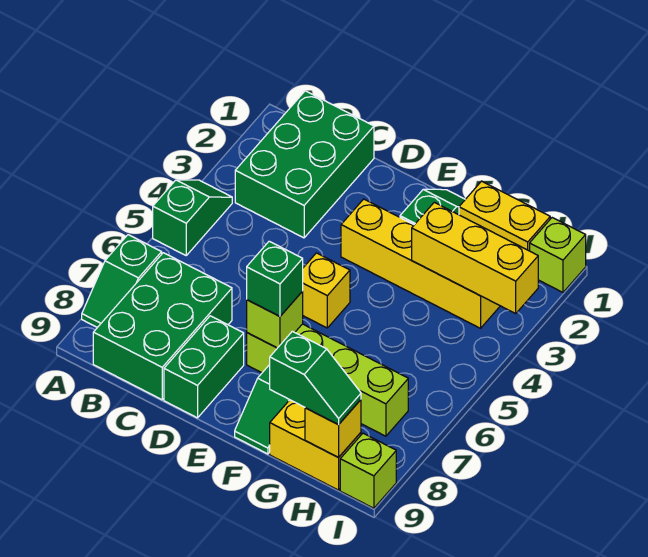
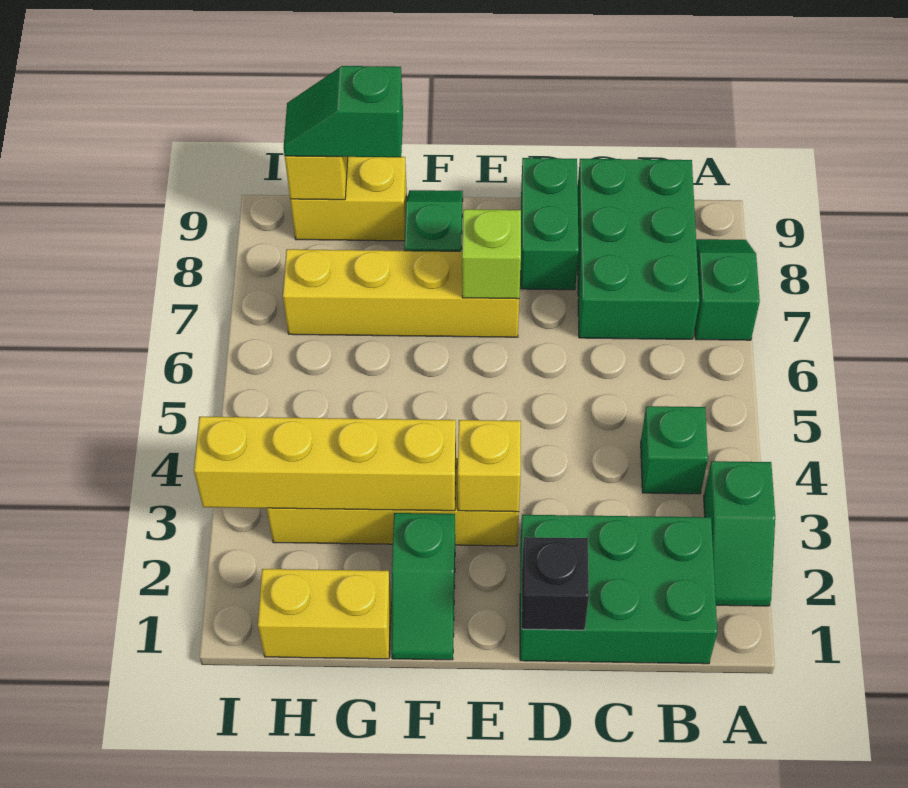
green slope A4:A5 level 1 top 5 -> green slope A2:A3 level 1 top 3
green brick B1:C3 level 1 -> green brick B1:D2 level 1
none -> black brick D1 level 2
yellow brick E5 level 1 -> yellow brick E3 level 2
lime brick E7:H7 level 1 -> yellow brick E7:H7 level 1
green brick E7 level 3 -> green brick B4 level 1
yellow brick G3:I3 level 2 -> yellow brick F3:I3 level 2
lime brick I1 level 1 -> none
lime brick I9 level 1 -> none

